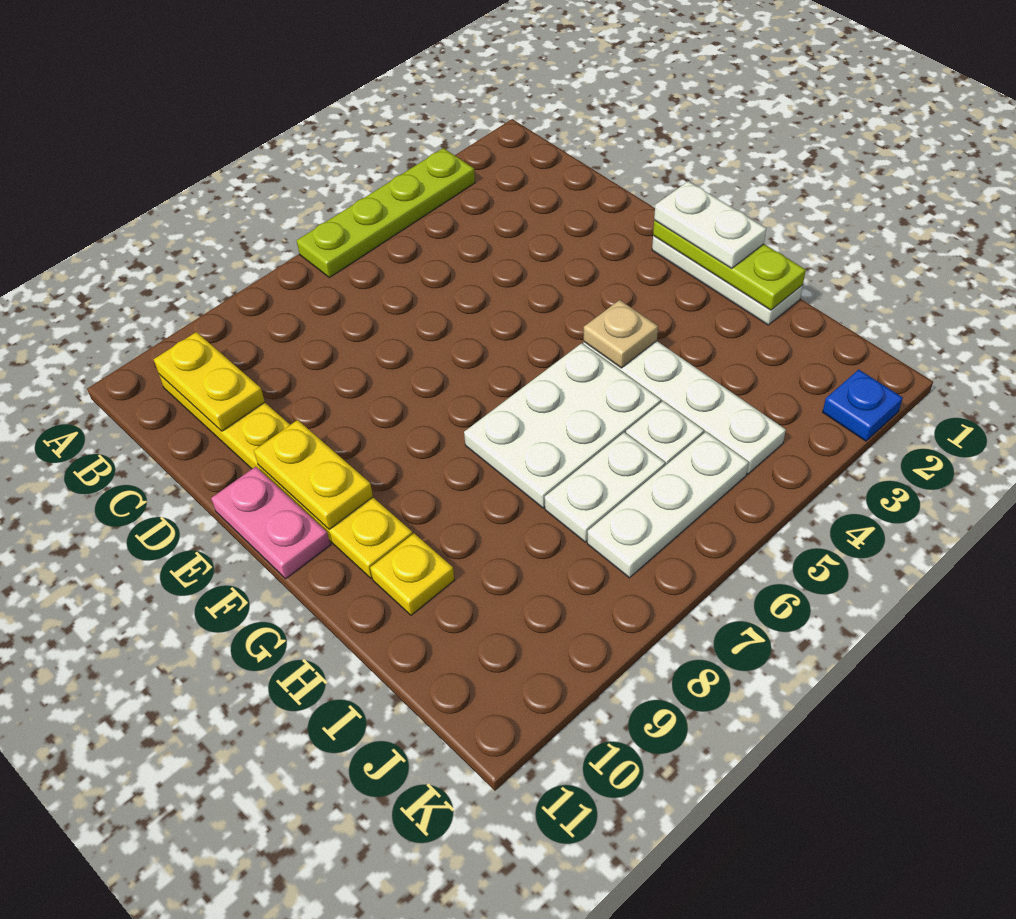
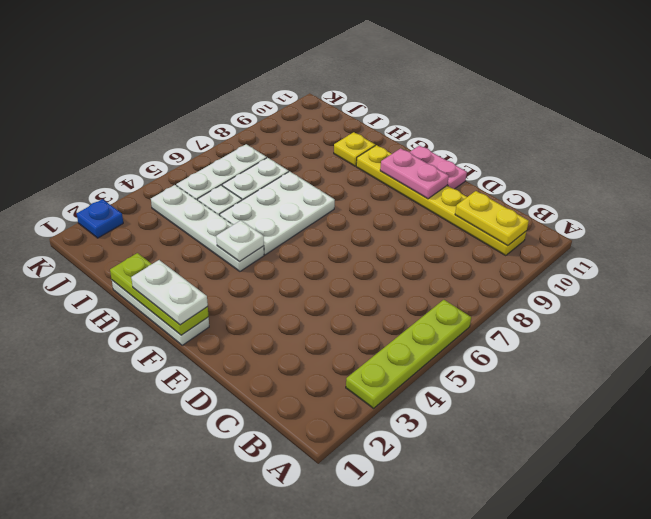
yellow plate E10:F10 level 2 -> pink plate E10:F10 level 2
tan plate G4 level 2 -> white plate G4 level 2

